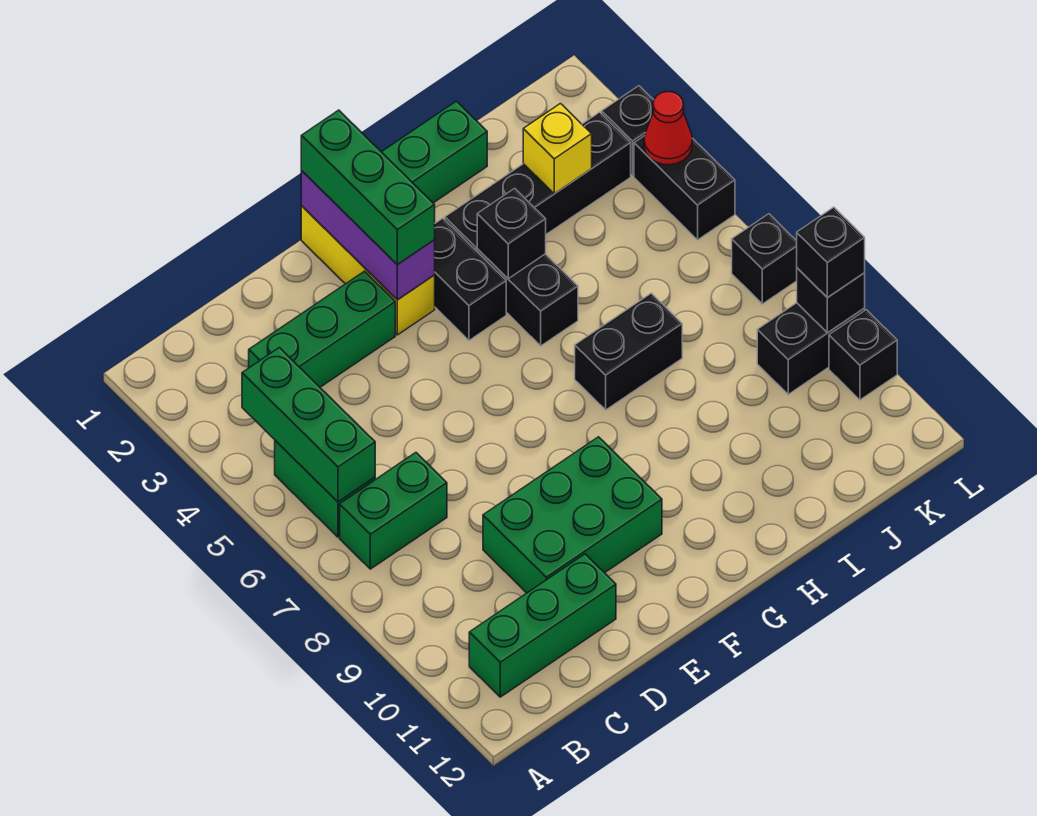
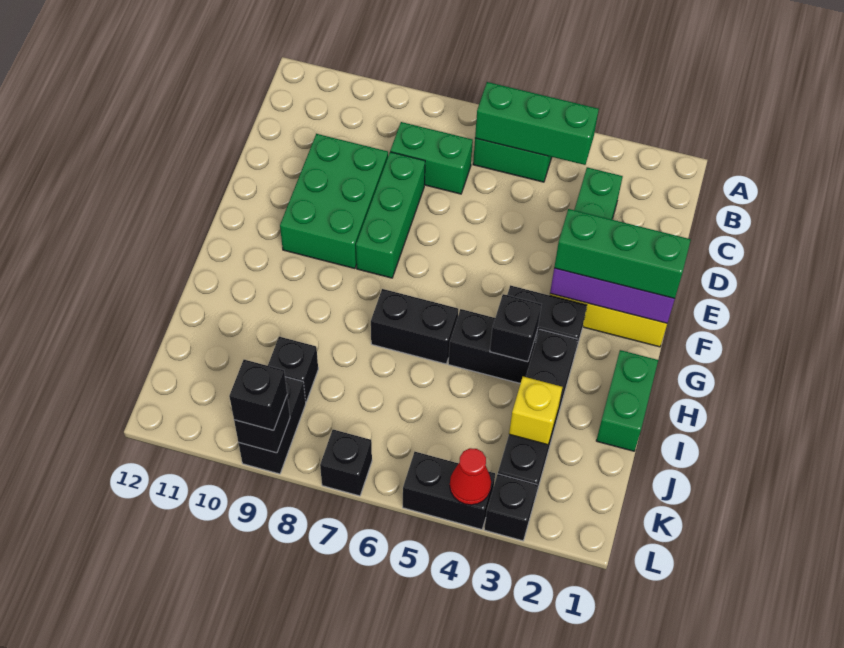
green brick B7:C7 level 1 -> green brick C7:C8 level 1
green brick B11:D11 level 1 -> green brick D8:F8 level 1
black brick H7:I7 level 1 -> black brick H6:H7 level 1
black brick L10 level 1 -> black brick J9 level 1

